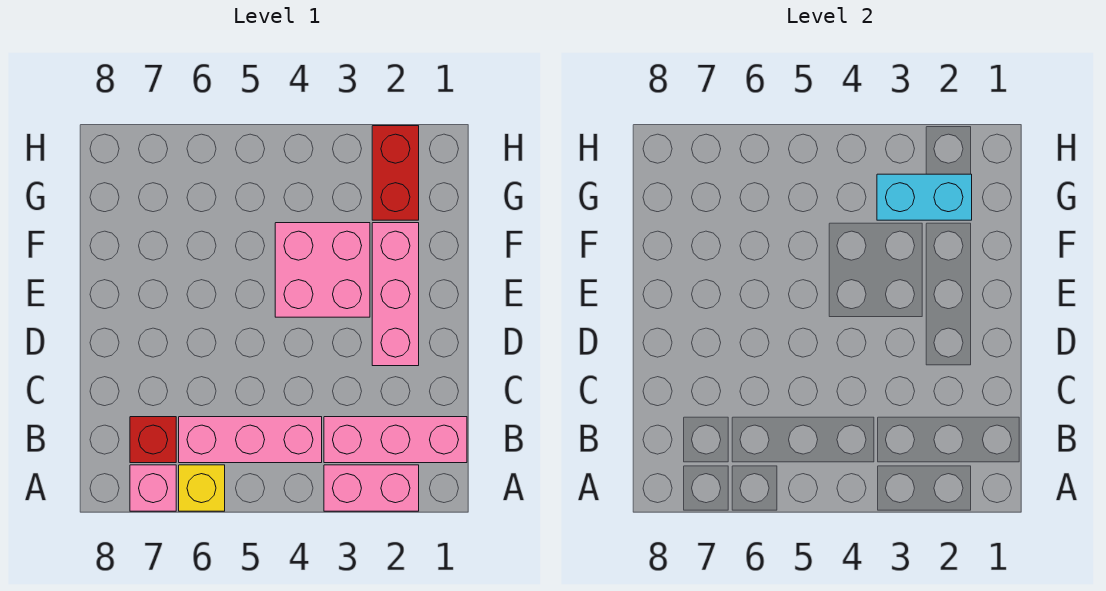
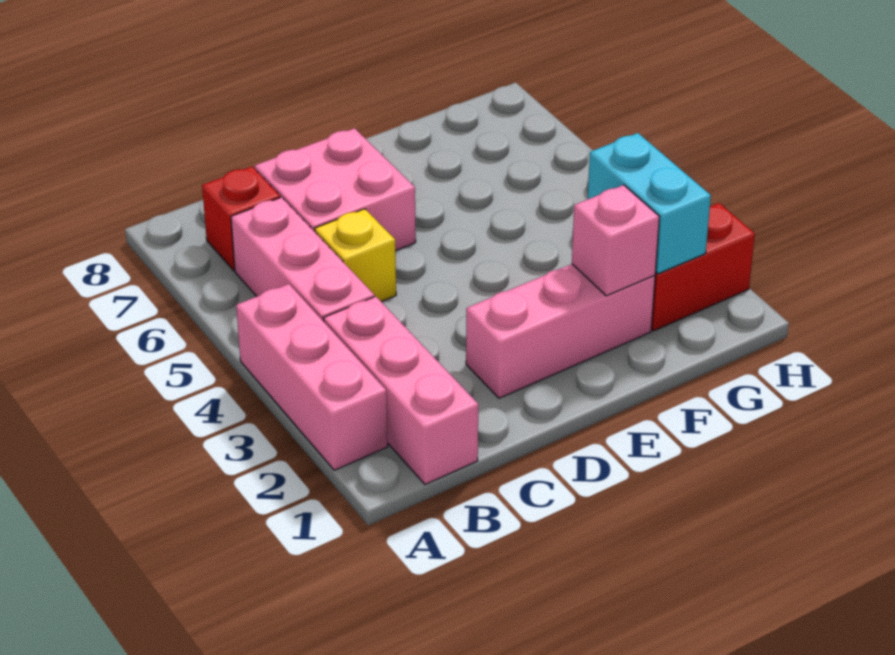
pink brick A2:A3 level 1 -> pink brick A2:A4 level 1
yellow brick A6 level 1 -> yellow brick C5 level 1
pink brick A7 level 1 -> pink brick F2 level 2
pink brick E3:F4 level 1 -> pink brick C6:D7 level 1

